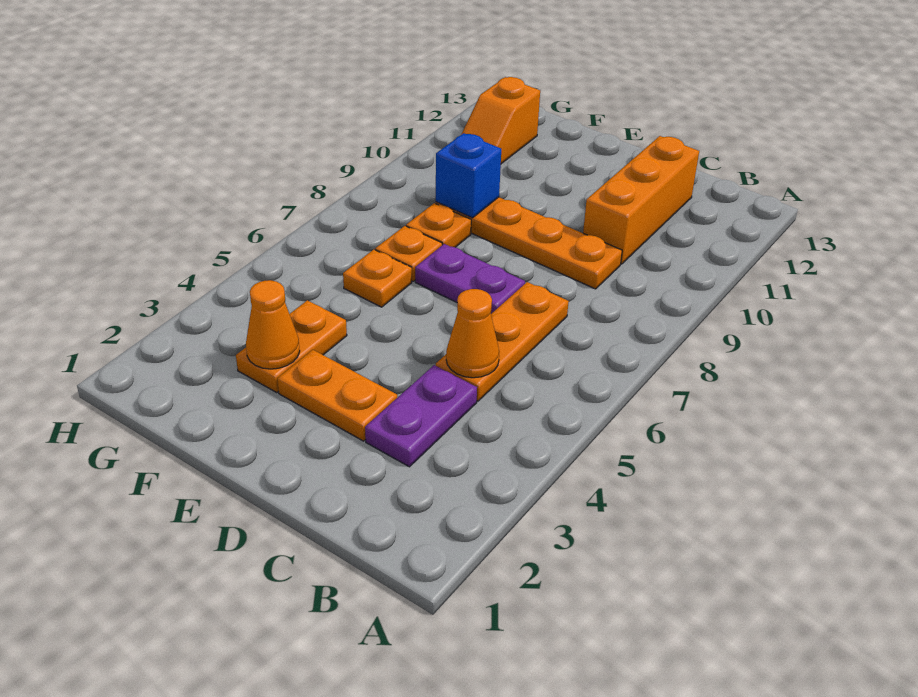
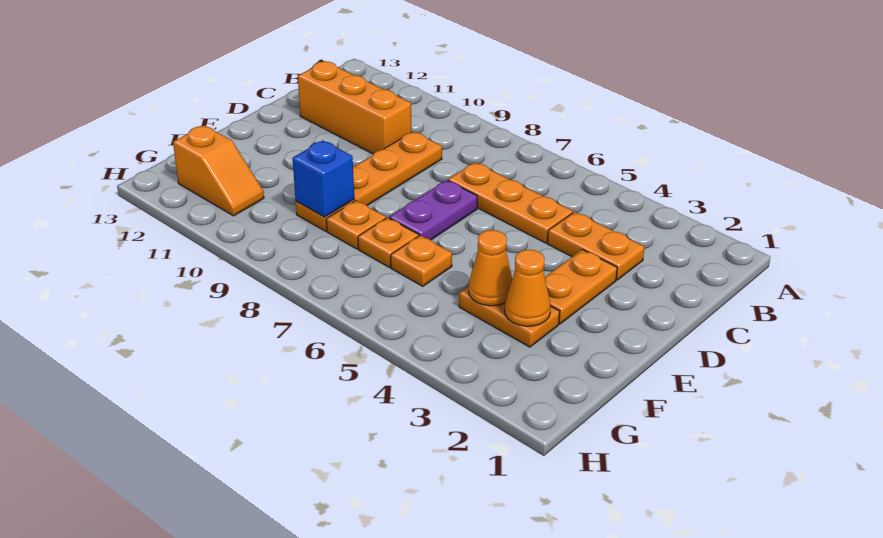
purple plate C3:C4 level 1 -> orange plate C3:C4 level 1
orange cone C5 level 2 -> orange cone F4 level 2

